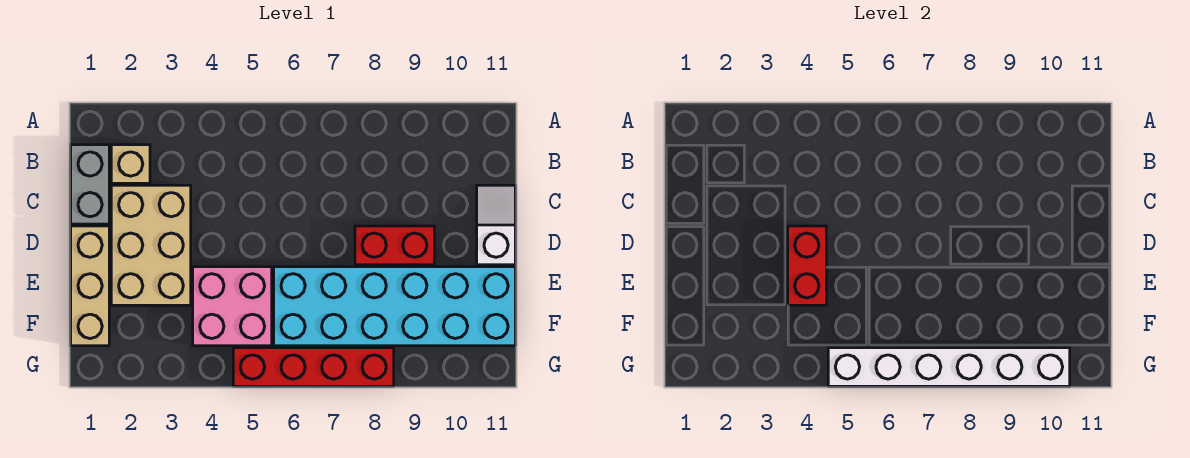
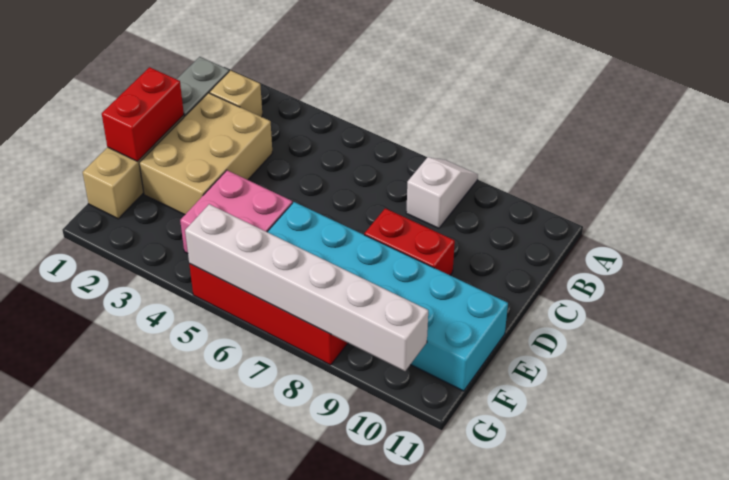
white slope C11:D11 level 1 top D -> white slope A8:B8 level 1 top B
red brick D4:E4 level 2 -> red brick D1:E1 level 2

